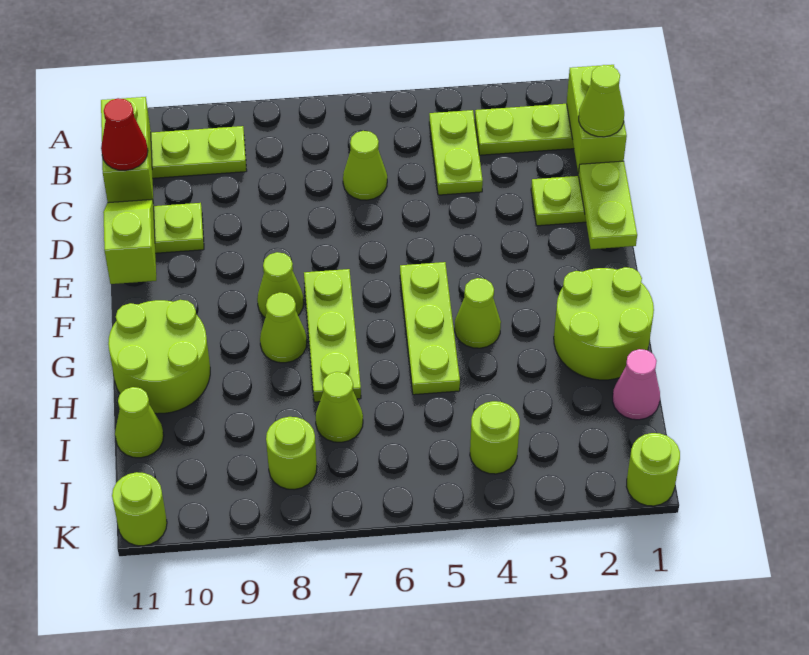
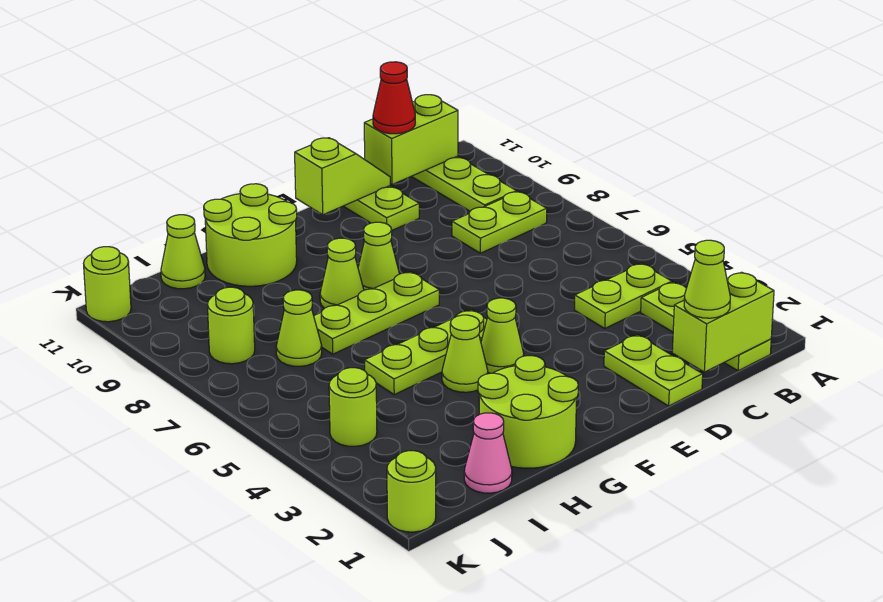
lime cone C6 level 1 -> lime cone F4 level 1
lime plate D1:E1 level 2 -> lime plate B8:C8 level 1

